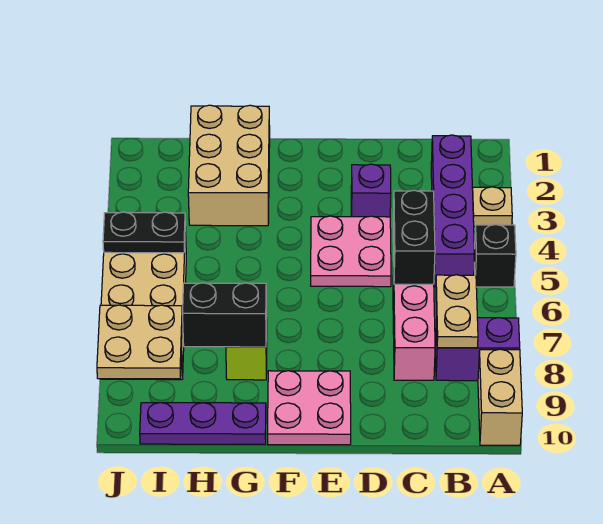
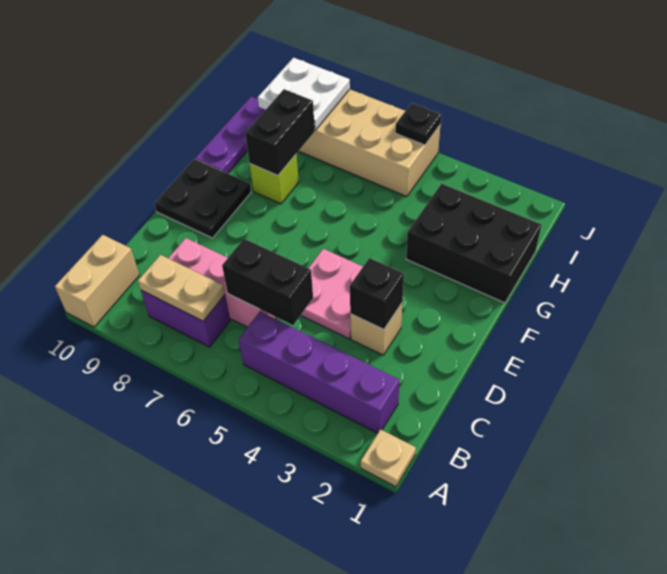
tan plate A3 level 1 -> tan plate A1 level 1
black brick A5 level 1 -> black brick D3 level 2
purple brick A8:B8 level 1 -> purple brick B7:B8 level 1
tan brick A9:A10 level 1 -> tan brick A10:B10 level 1
purple brick D3 level 1 -> tan brick D3 level 1
pink plate E9:F10 level 1 -> black plate E9:F10 level 1
tan brick G1:H3 level 1 -> black brick G1:H3 level 1
black plate I5:J5 level 2 -> black plate J5 level 2
tan plate I8:J9 level 2 -> white plate I8:J9 level 2

